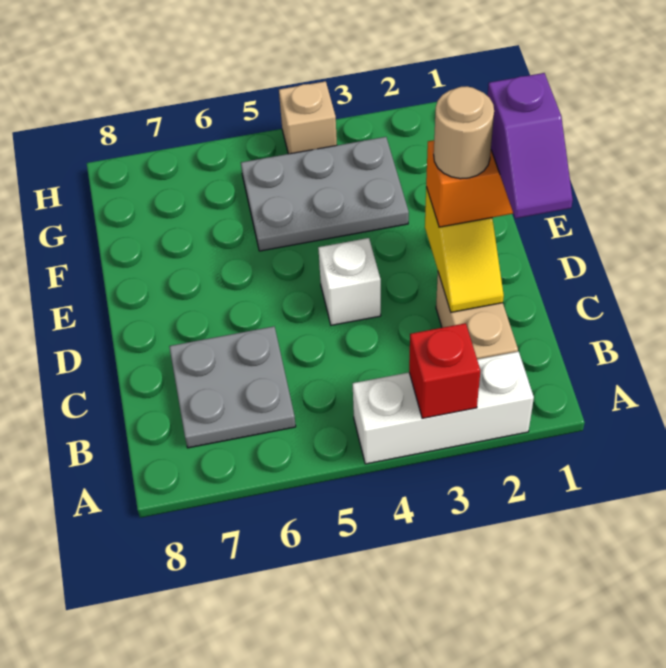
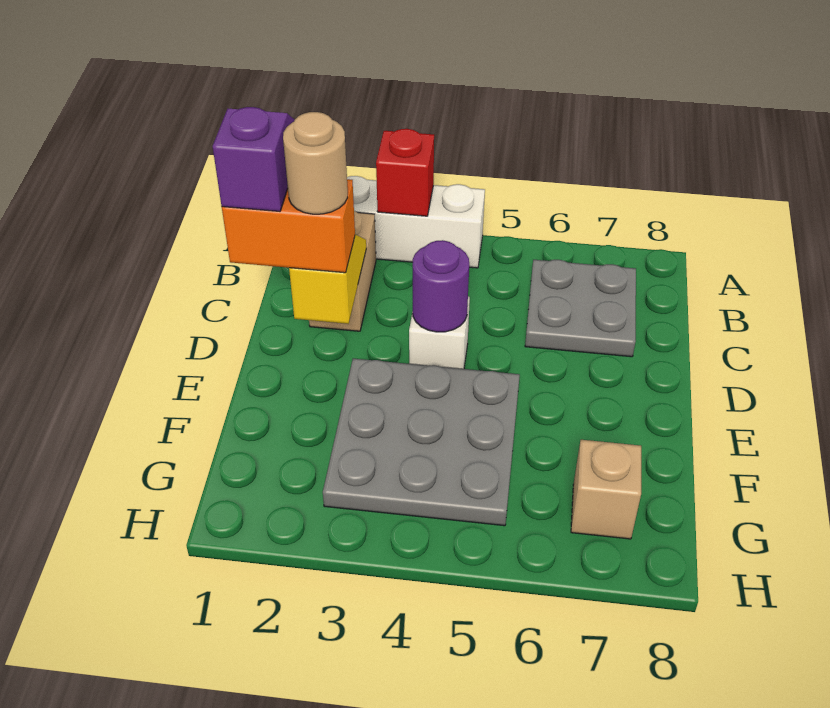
none -> purple round brick D4 level 2
grey plate F3:G5 level 1 -> grey plate E3:G5 level 1
tan brick H4 level 1 -> tan brick G7 level 1

